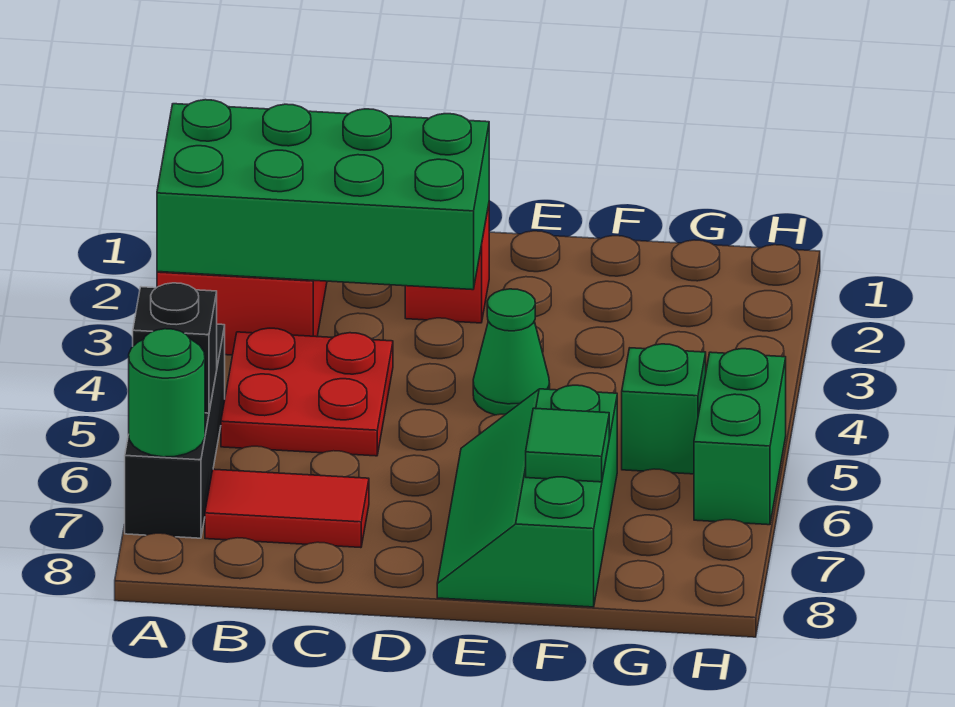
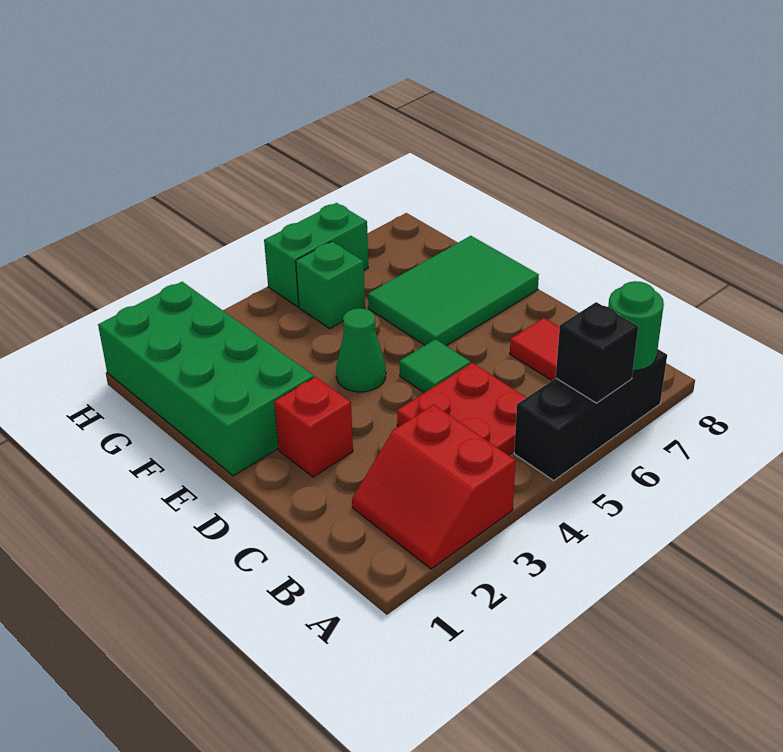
green brick A2:D3 level 2 -> green brick E1:H2 level 1
green slope E6:F8 level 1 top F -> green tile E6:F8 level 1
green tile F7 level 2 -> green tile D5 level 1

